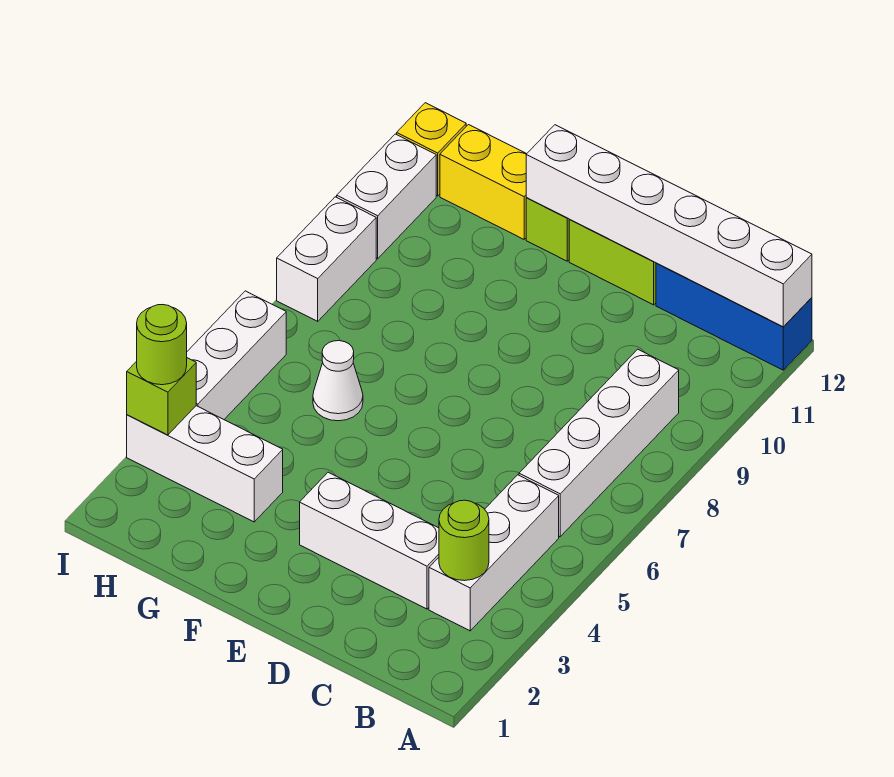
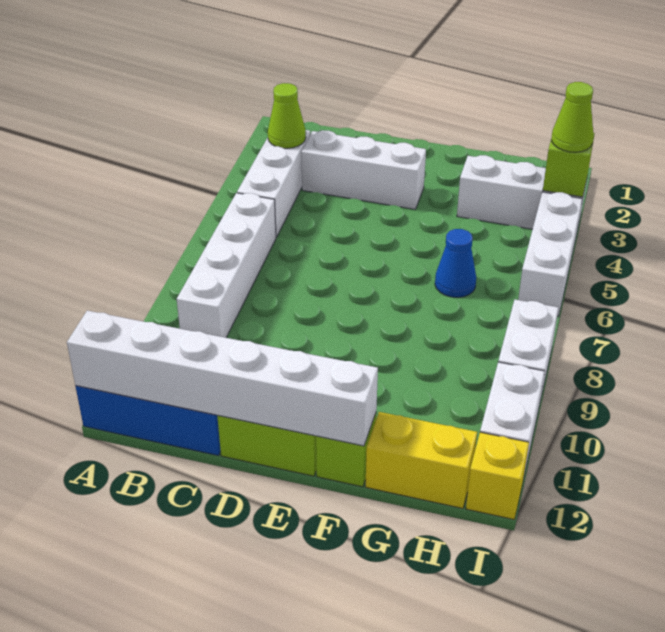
lime round brick B3 level 2 -> lime cone B3 level 2
white cone G6 level 1 -> blue cone G6 level 1
lime round brick I3 level 3 -> lime cone I3 level 3

